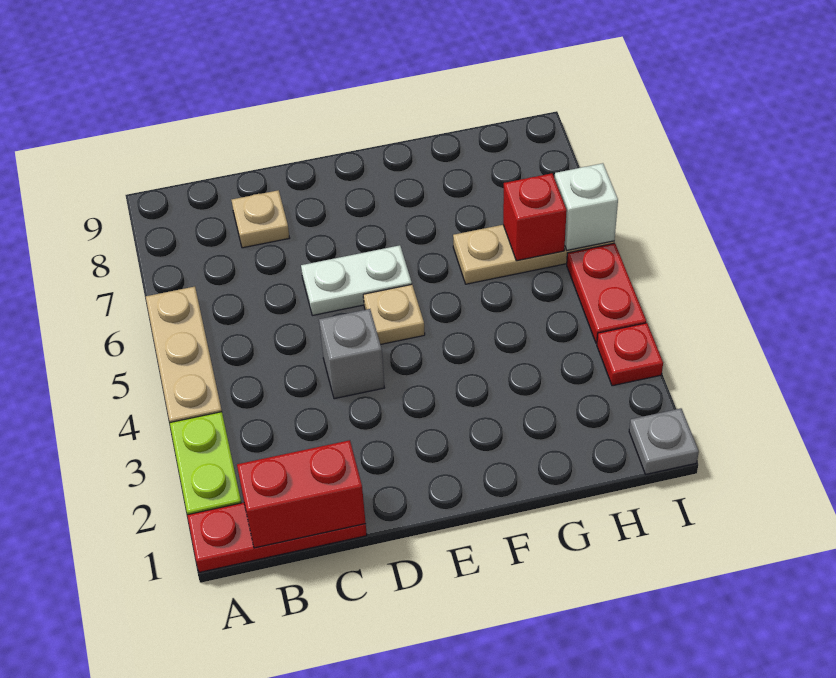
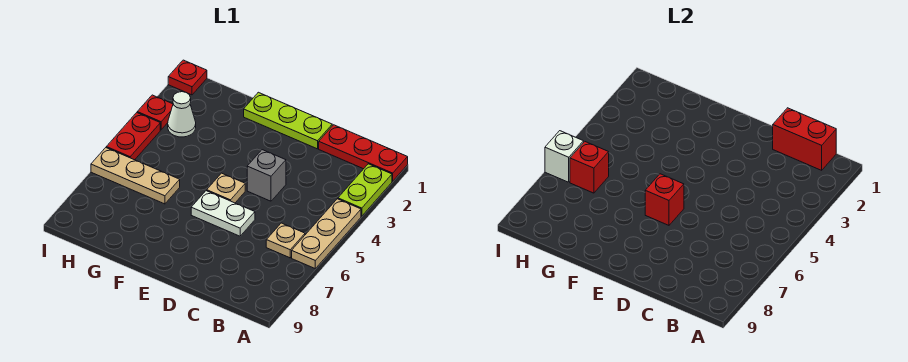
tan plate C8 level 1 -> tan plate B6 level 1
none -> lime plate D1:F1 level 1
none -> red brick E6 level 2
none -> white cone H3 level 1
grey plate I1 level 1 -> red plate I1 level 1

